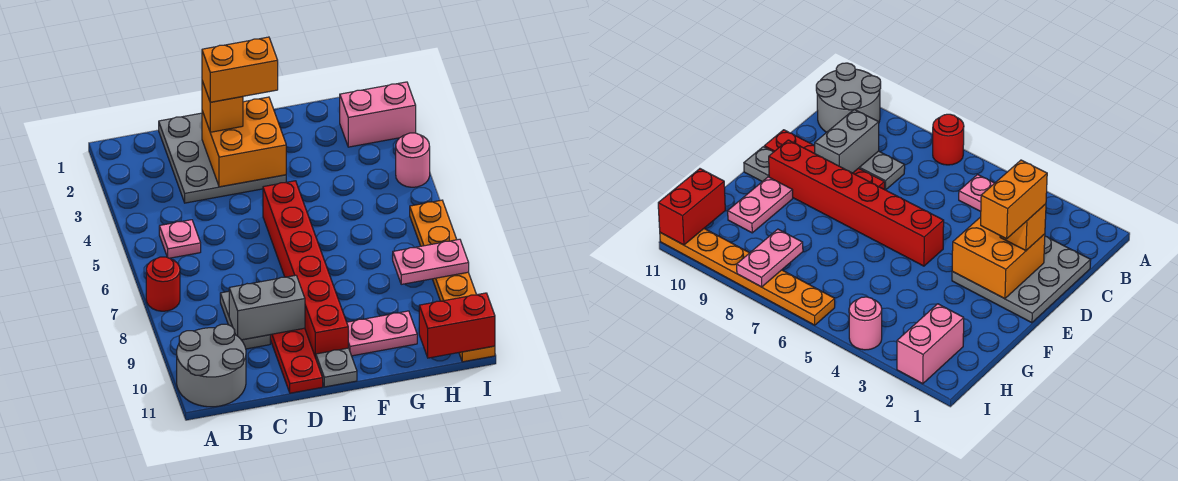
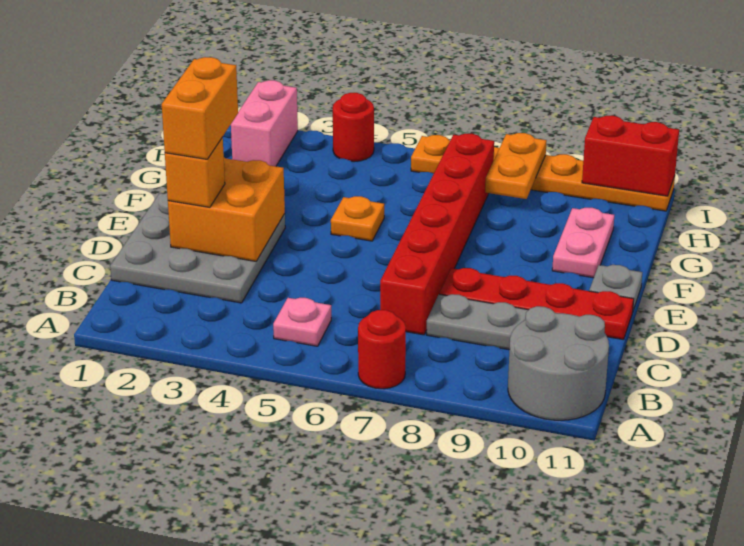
grey brick C9:D9 level 2 -> none
red brick E5:E10 level 1 -> red brick C7:H7 level 1
none -> orange plate F5 level 1
pink plate H8:I8 level 2 -> orange plate H8:I8 level 2
red brick H11:I11 level 2 -> red brick I10:I11 level 2
pink round brick I4 level 1 -> red round brick I4 level 1

